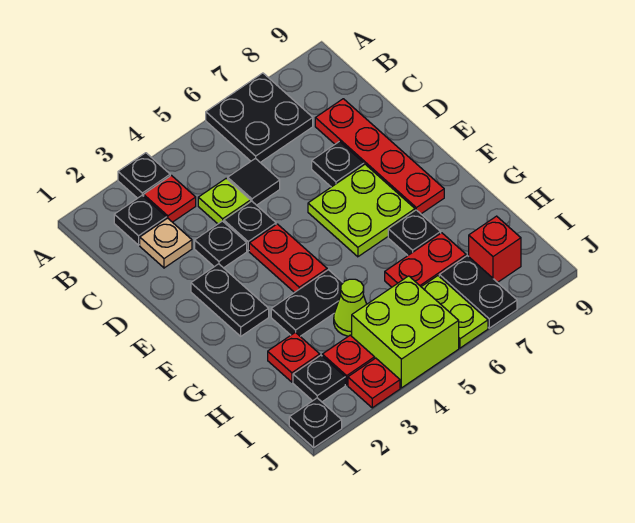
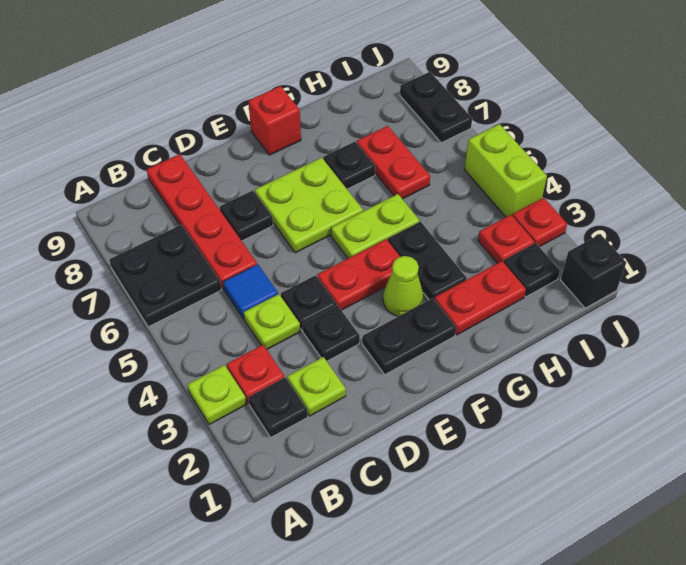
black plate A3 level 1 -> lime plate A3 level 1
tan plate C2 level 1 -> lime plate C2 level 1
black tile C5 level 1 -> blue tile C5 level 1
red plate C8:F8 level 1 -> red plate C6:C9 level 1
red plate H2 level 1 -> red plate G2:H2 level 1
lime cone H4 level 1 -> lime cone F3 level 1
lime brick I4:J5 level 1 -> lime brick J4:J5 level 1
lime plate I6:J6 level 1 -> lime plate F5:G5 level 1
black plate I7:J7 level 1 -> black plate J7:J8 level 1
red brick I8 level 1 -> red brick F9 level 1
black plate J1 level 1 -> black brick J1 level 1

